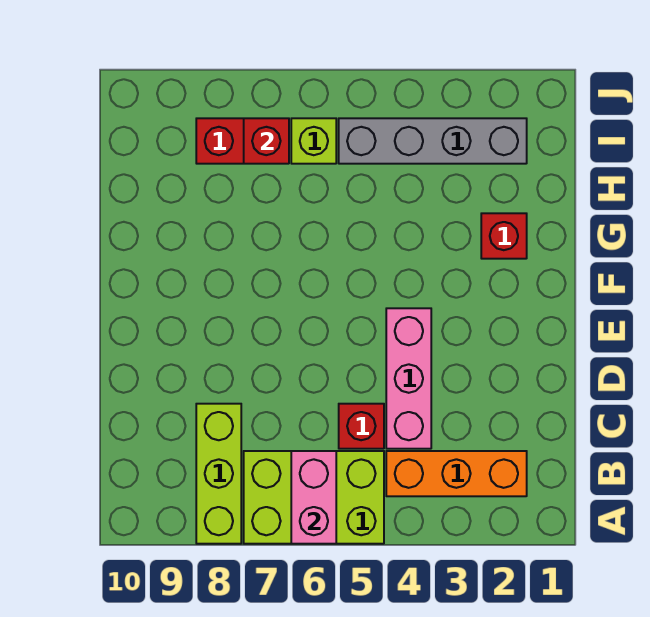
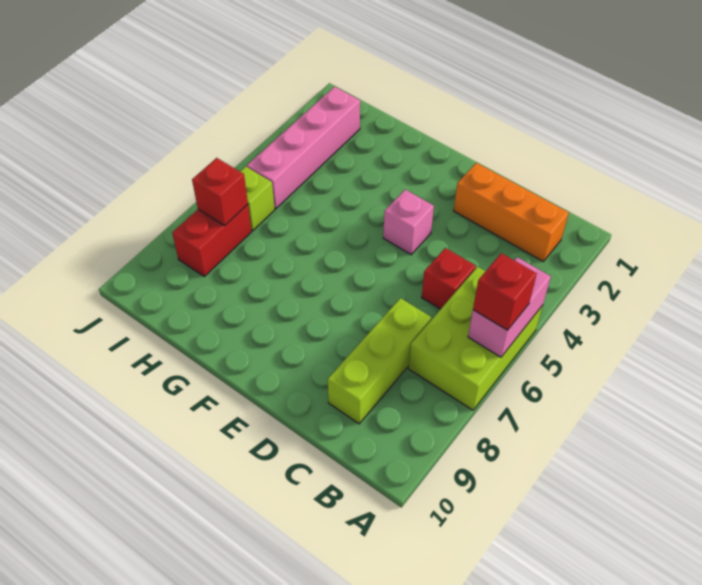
pink brick A6:B6 level 2 -> pink brick A5:A6 level 2
lime brick A8:C8 level 1 -> lime brick C7:C9 level 1
orange brick B2:B4 level 1 -> orange brick B2:D2 level 1
pink brick C4:E4 level 1 -> pink brick E4 level 1
red brick G2 level 1 -> red brick A6 level 3
grey brick I2:I5 level 1 -> pink brick I2:I5 level 1

